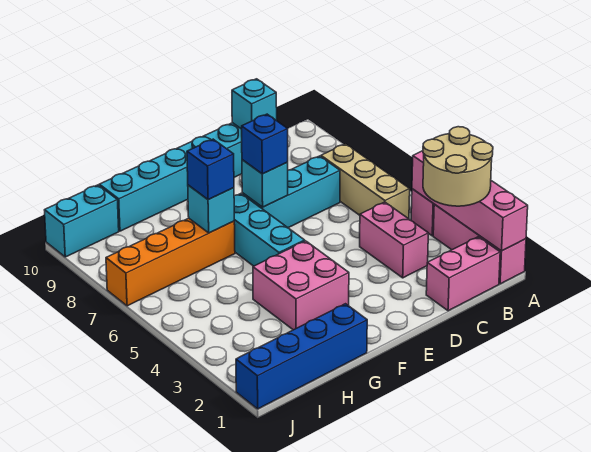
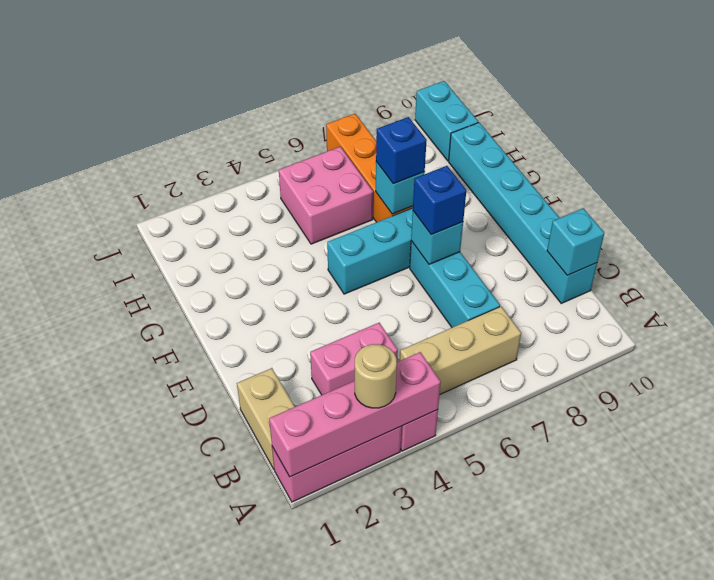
tan round brick A2:B3 level 3 -> tan round brick A3 level 3
pink brick B1:C1 level 1 -> tan brick B1:C1 level 1
pink brick F3:G4 level 1 -> pink brick H5:I6 level 1
blue brick G1:J1 level 1 -> none

